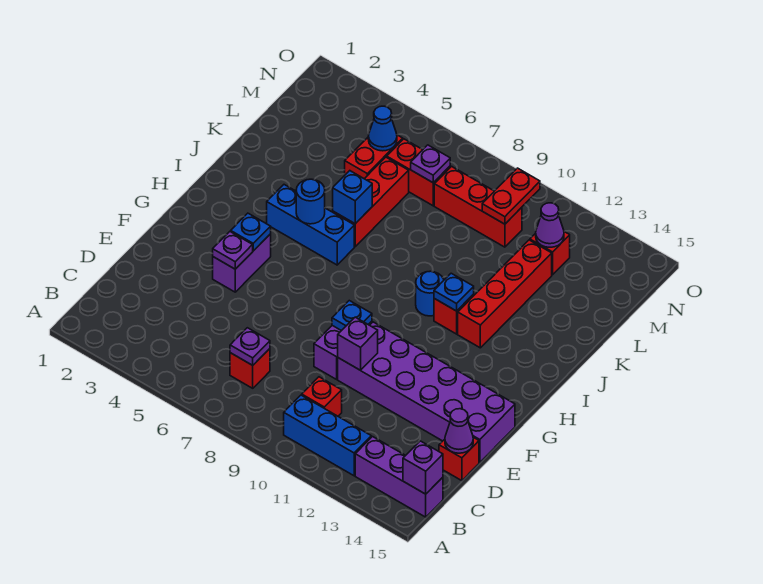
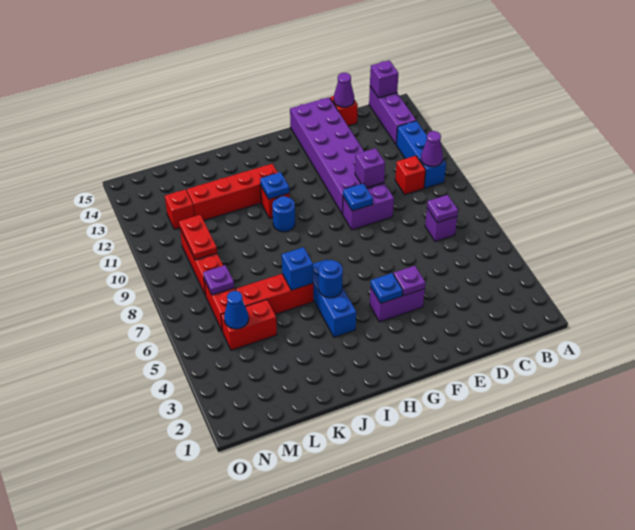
red brick C7 level 1 -> purple brick C7 level 1
red plate M10:N10 level 2 -> red plate M9:M10 level 2
purple cone M12 level 2 -> purple cone B10 level 2

